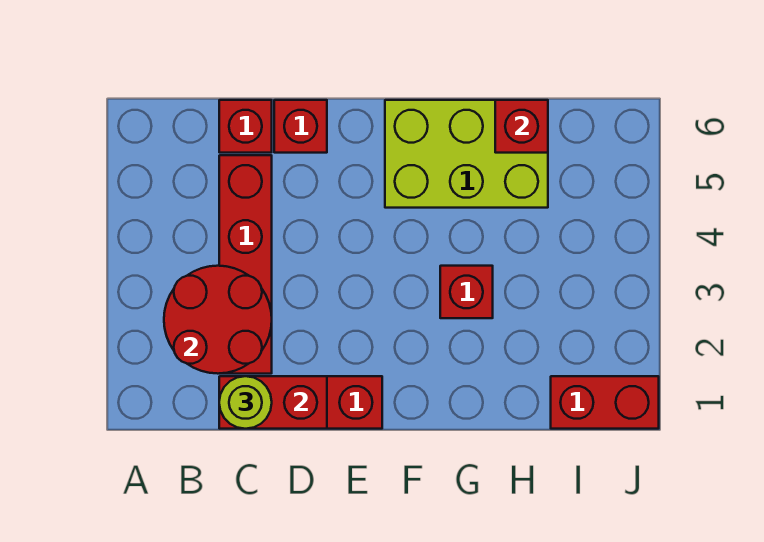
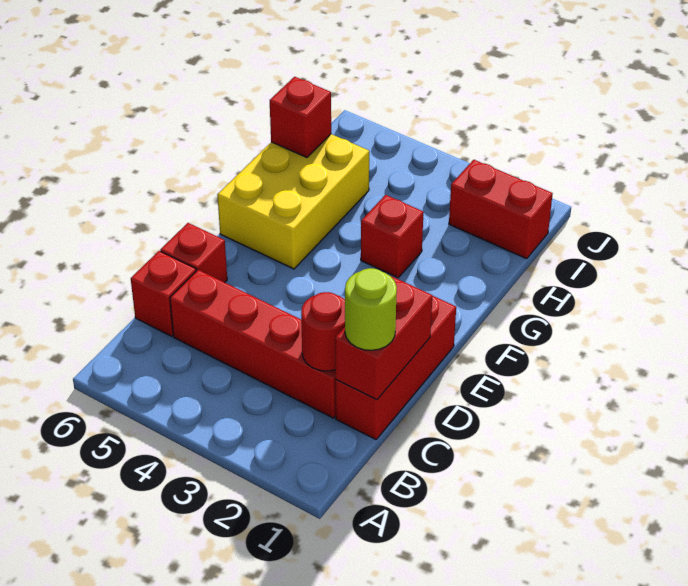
red round brick B2:C3 level 2 -> red round brick C2 level 2
lime brick F5:H6 level 1 -> yellow brick F5:H6 level 1
red brick I1:J1 level 1 -> red brick I1:I2 level 1

